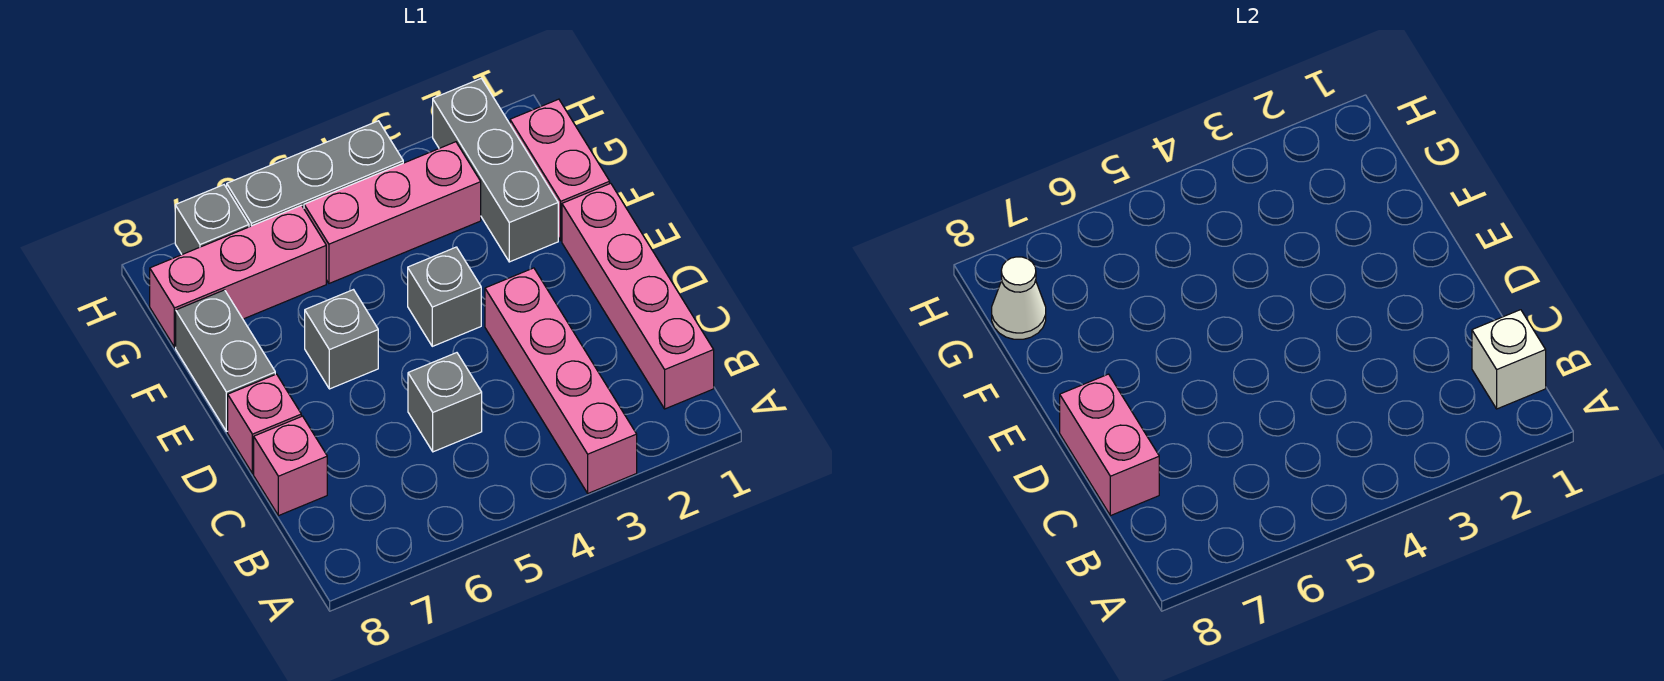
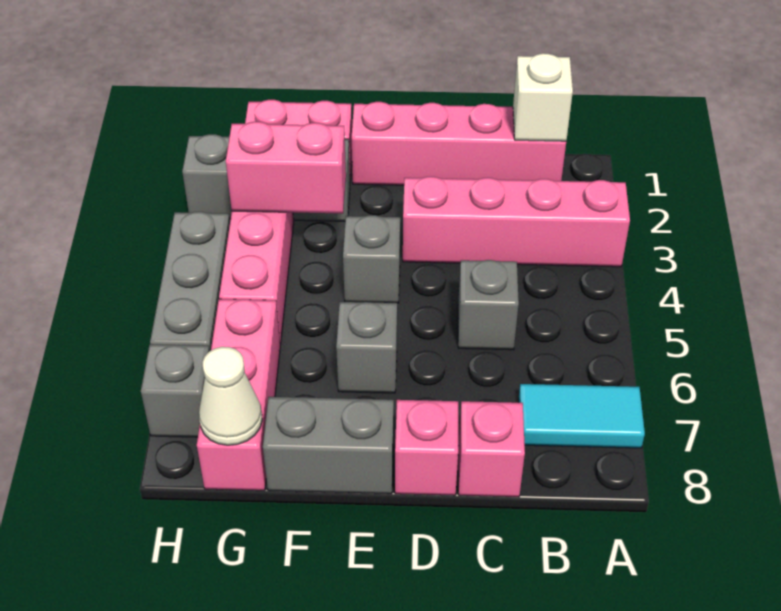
none -> cyan tile A7:B7 level 1
pink brick C8:D8 level 2 -> pink brick F3:G3 level 2

